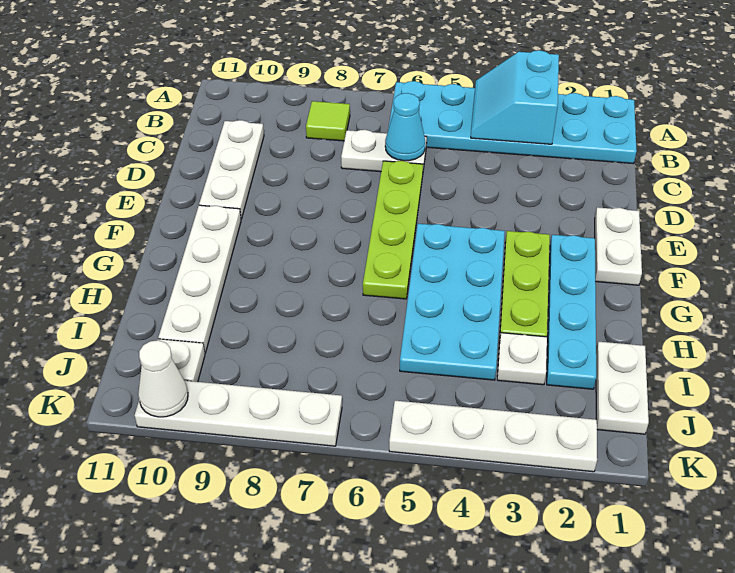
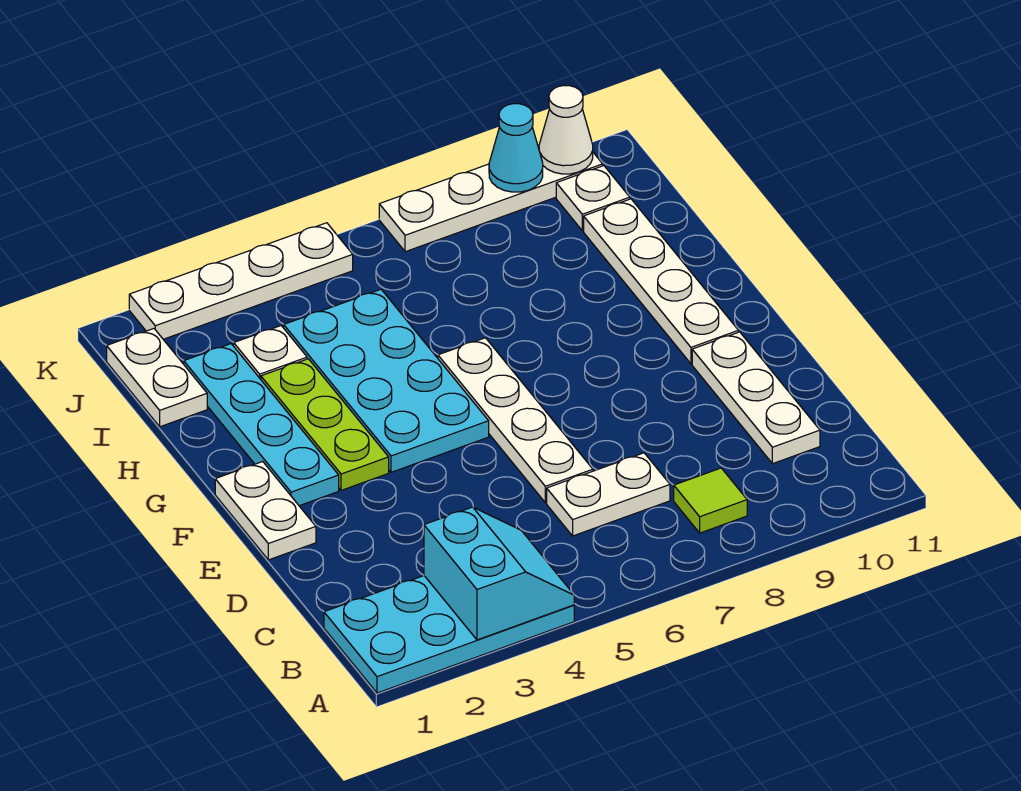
cyan plate A1:B6 level 1 -> cyan plate A1:B4 level 1
cyan cone C6 level 2 -> cyan cone K9 level 2
lime plate D6:G6 level 1 -> white plate D6:G6 level 1

